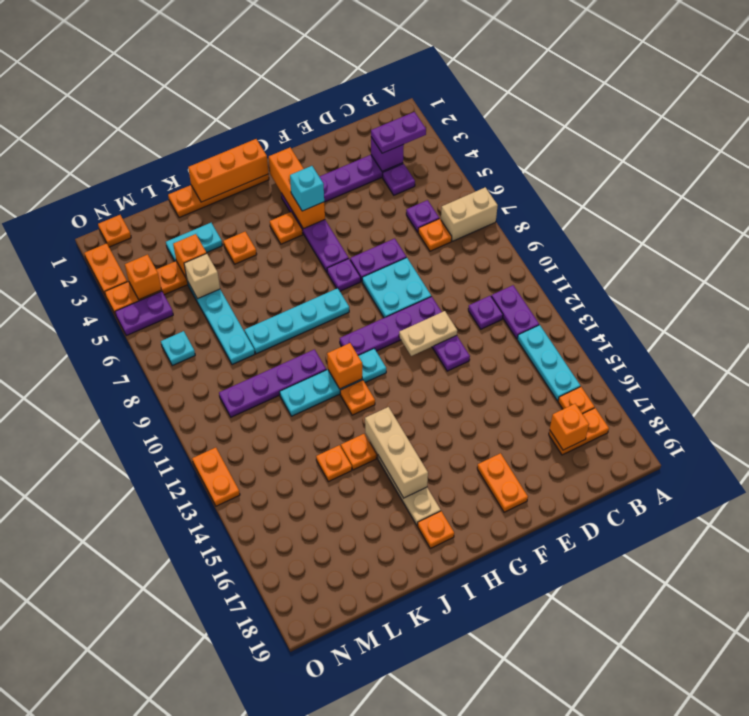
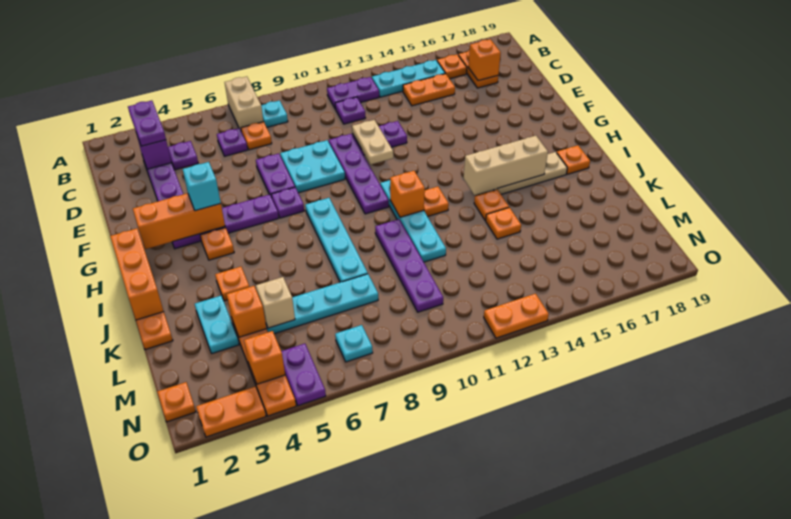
none -> cyan plate B8 level 1
orange plate F17:F18 level 1 -> orange plate C14:C15 level 1

